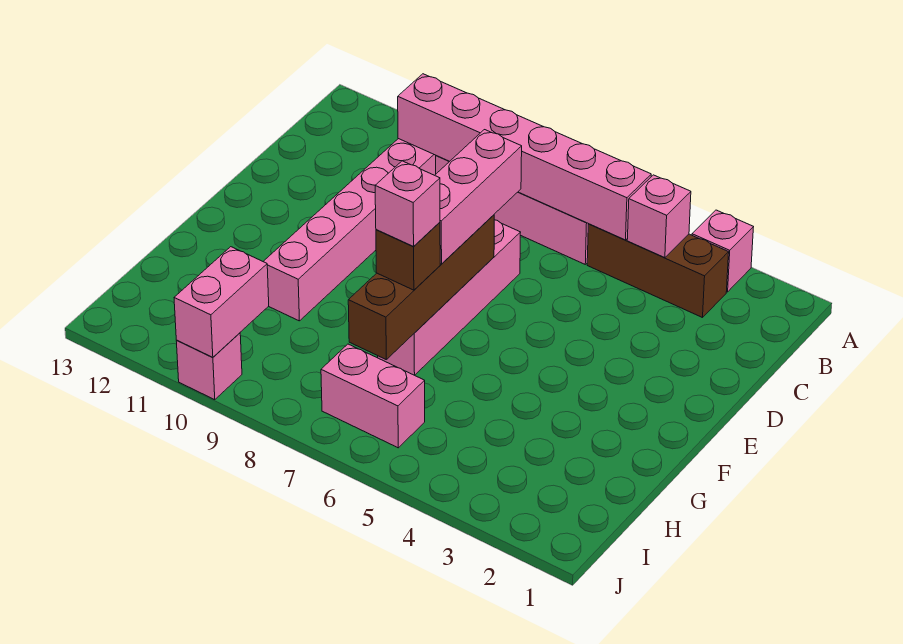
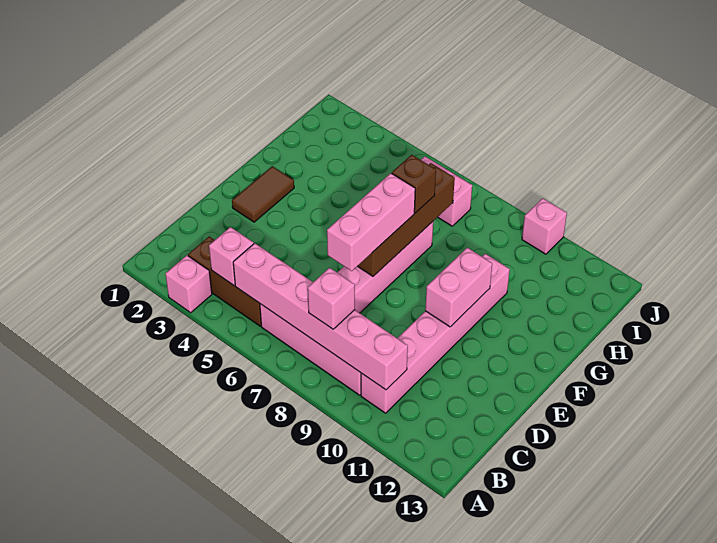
none -> brown tile E2:F2 level 1
pink brick G7 level 4 -> pink brick B8 level 3
pink brick I10:J10 level 2 -> pink brick E10:F10 level 2

